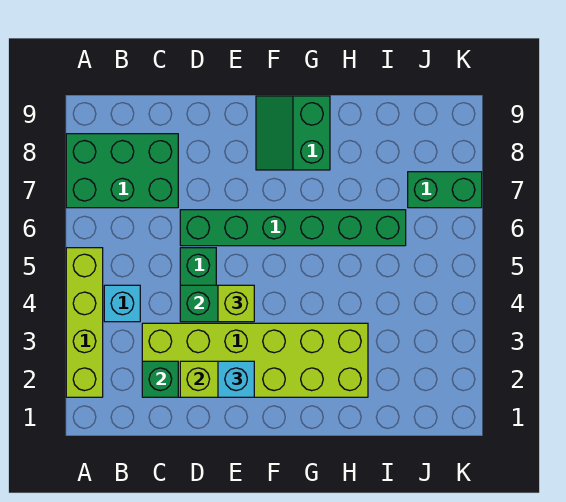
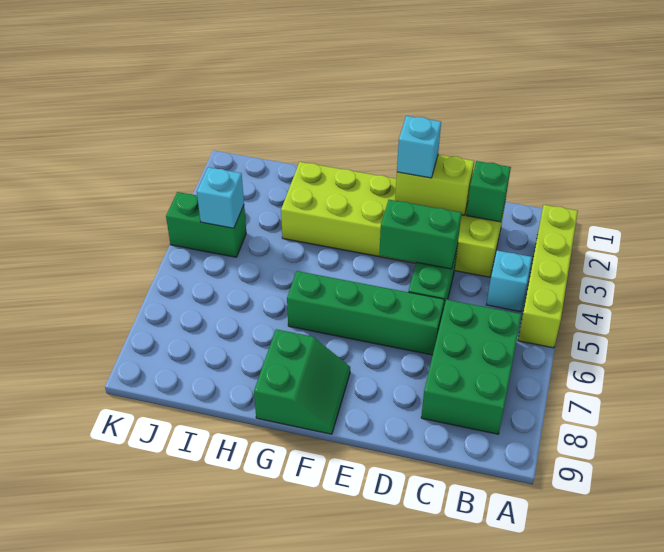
green brick A7:C8 level 1 -> green brick B6:C8 level 1
green brick D6:I6 level 1 -> green brick D6:G6 level 1
lime brick E4 level 3 -> none
none -> cyan brick J4 level 2
green brick J7:K7 level 1 -> green brick J4:K4 level 1

